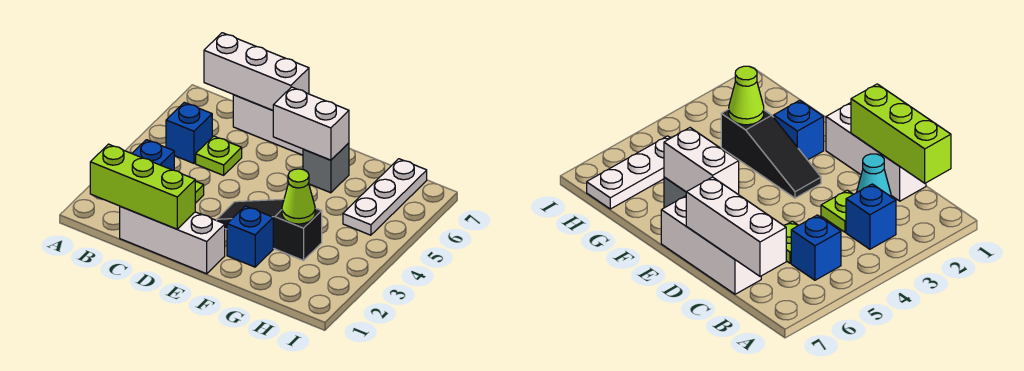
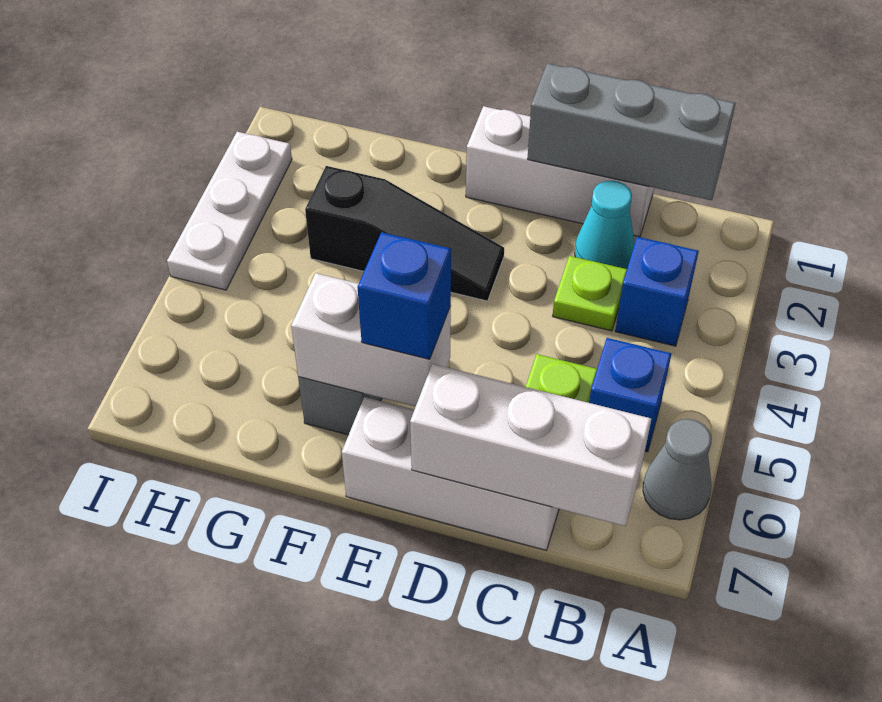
none -> grey cone A6 level 1
lime brick B1:D1 level 2 -> grey brick B1:D1 level 2
blue brick F2 level 1 -> blue brick E6 level 3
lime cone G3 level 2 -> none
white plate H5:H7 level 1 -> white plate I2:I4 level 1

